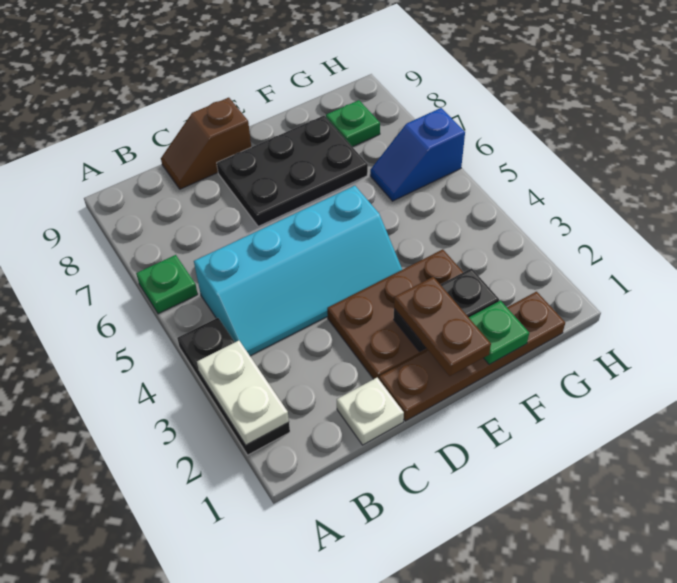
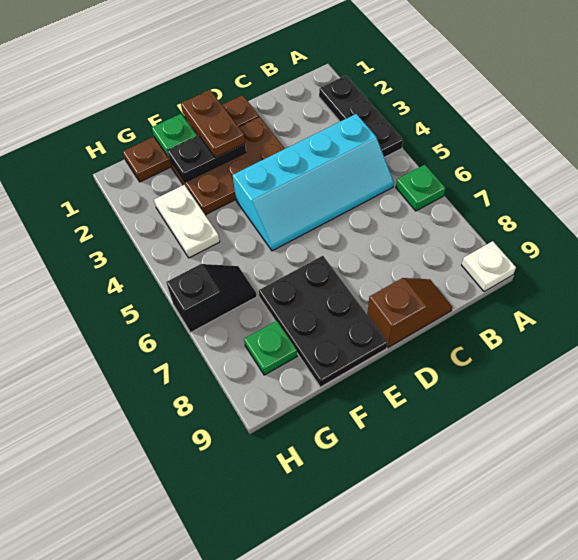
white plate A2:A3 level 2 -> white plate G3:G4 level 1
cyan slope B4:E5 level 1 top 5 -> cyan slope B4:E5 level 1 top 4
white plate C1 level 1 -> white plate A9 level 1
black plate D7:F8 level 1 -> black plate E7:F9 level 1
blue slope G6:H6 level 1 top H -> black slope G6:H6 level 1 top H

